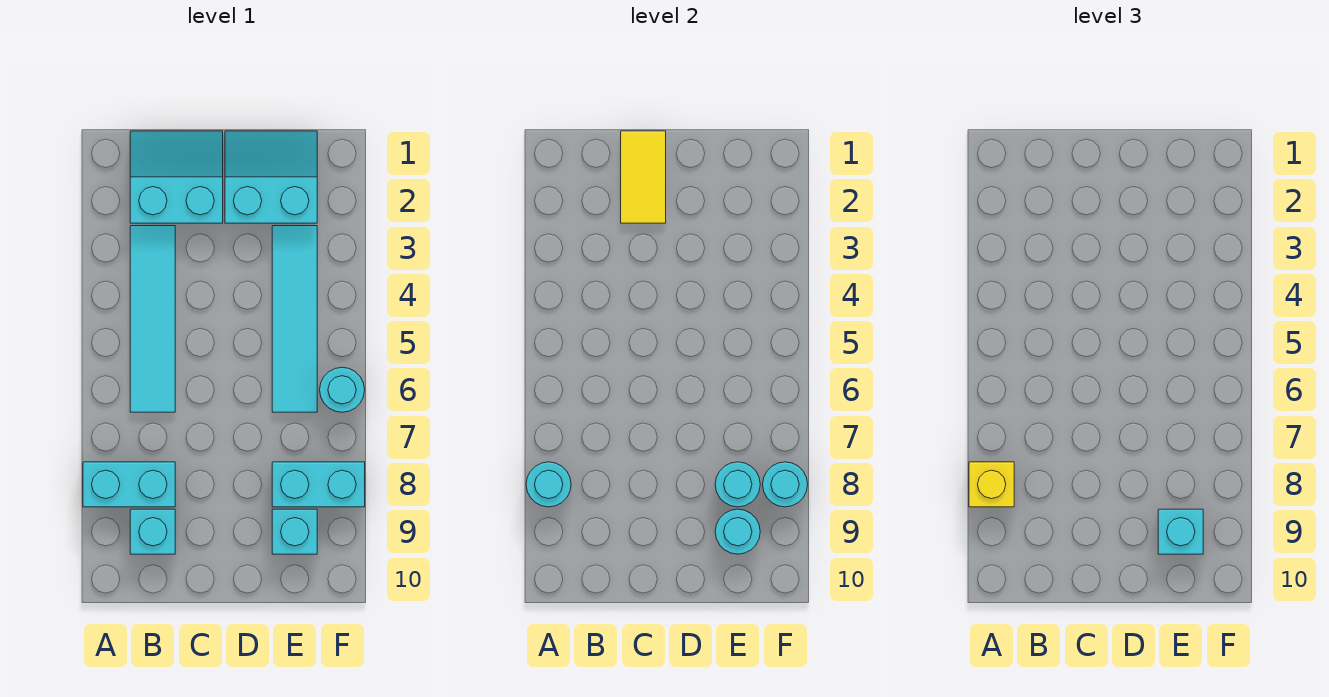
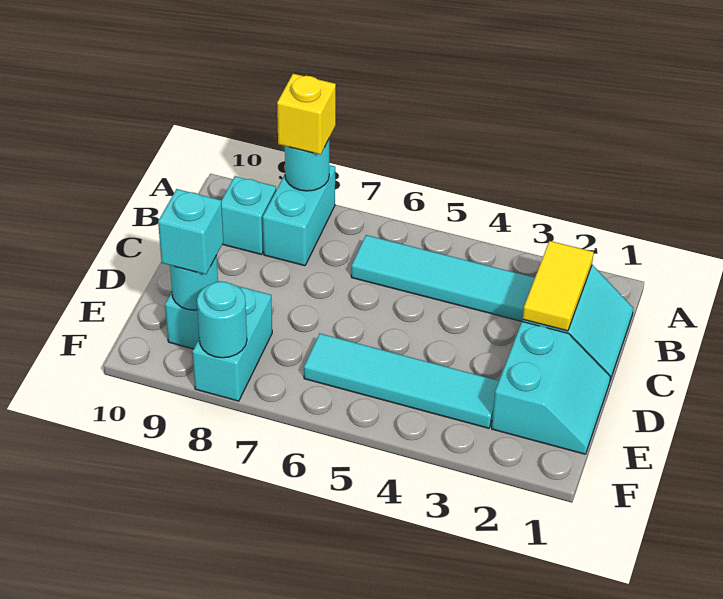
yellow tile C1:C2 level 2 -> yellow tile B2:C2 level 2
cyan round brick E8 level 2 -> none
cyan round brick F6 level 1 -> none

